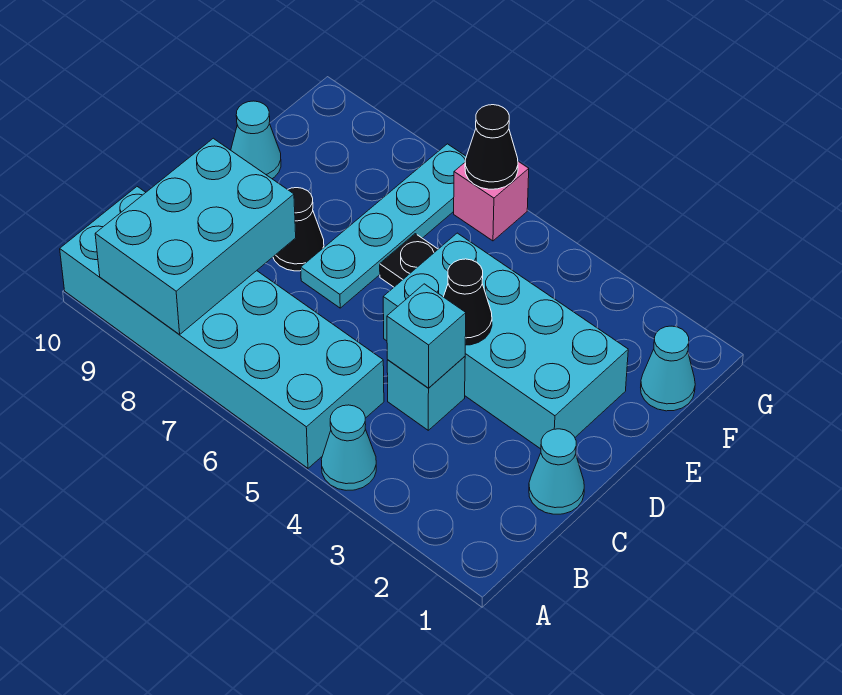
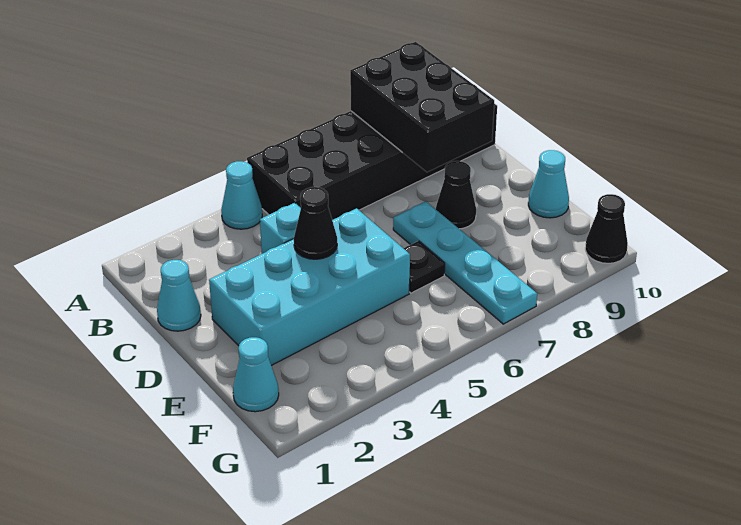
cyan brick A5:B10 level 1 -> black brick A5:B10 level 1
cyan brick A8:C9 level 2 -> black brick A8:C9 level 2
cyan brick C4 level 2 -> none
pink brick G6 level 1 -> none
black cone G6 level 2 -> black cone G10 level 1

